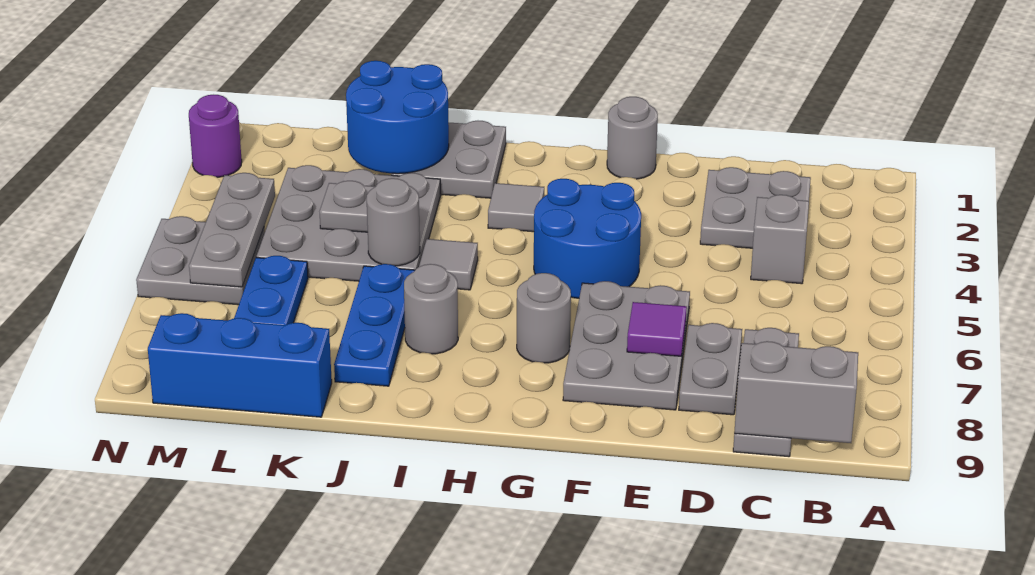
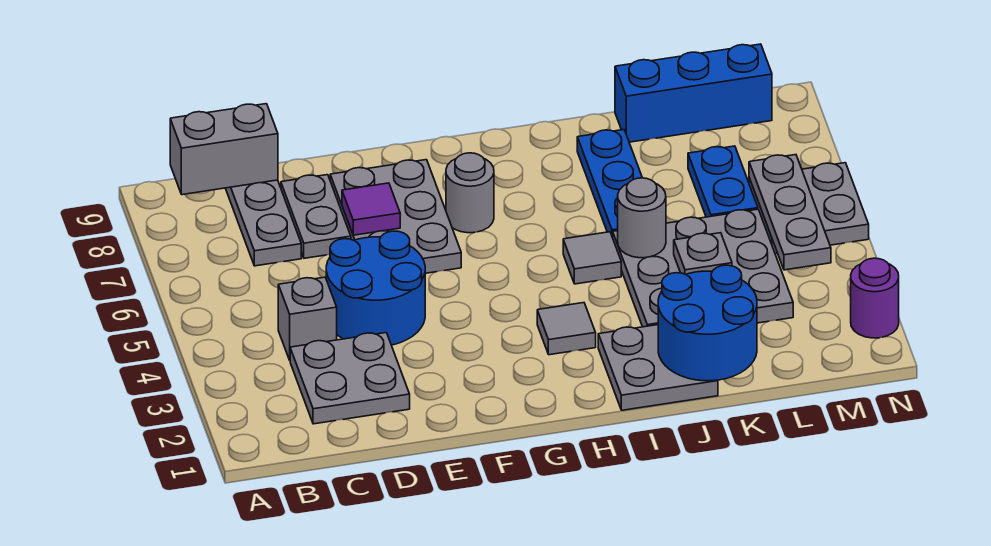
grey round brick F1 level 1 -> none
blue round brick F4:G5 level 1 -> blue round brick D4:E5 level 1
grey round brick I7 level 1 -> none

